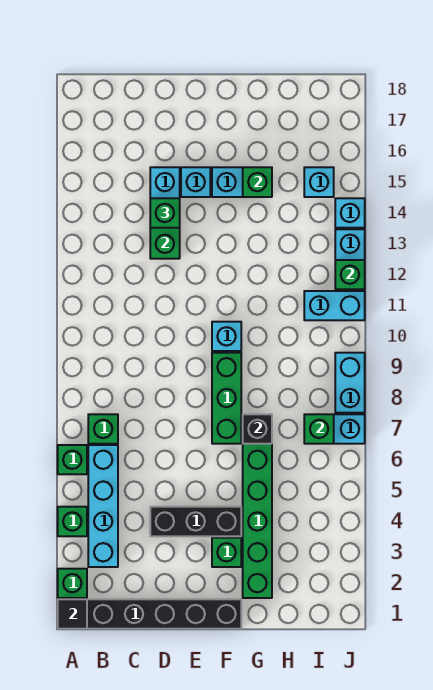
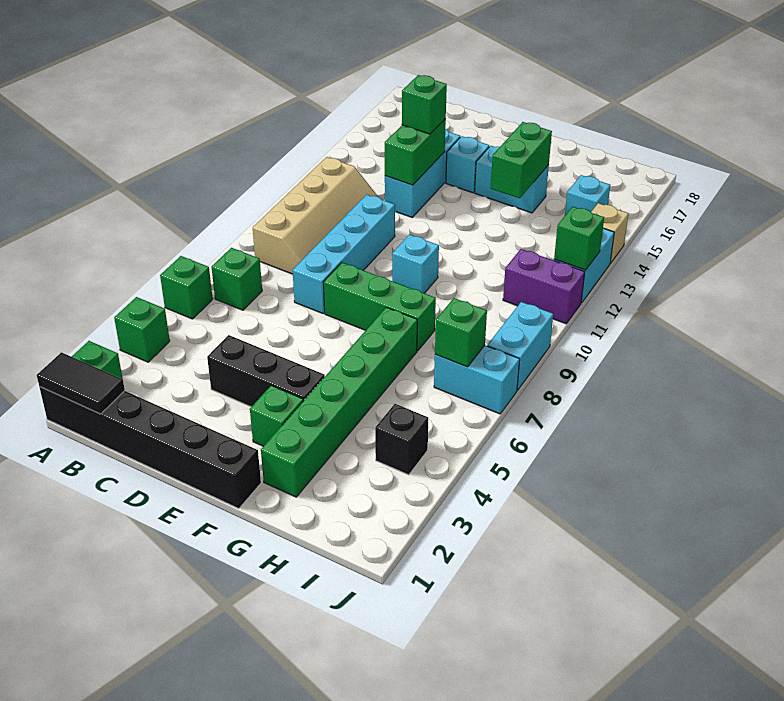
black tile A1 level 2 -> black tile A1:B1 level 2
cyan brick B3:B6 level 1 -> cyan brick D8:D11 level 1
none -> tan slope B9:C12 level 1 top B
green brick F7:F9 level 1 -> green brick E8:G8 level 1
black brick G7 level 2 -> black brick I4 level 1
green brick G15 level 2 -> green brick G14:G15 level 2
cyan brick I11:J11 level 1 -> purple brick I11:J11 level 1
cyan brick J14 level 1 -> tan brick J14 level 1

